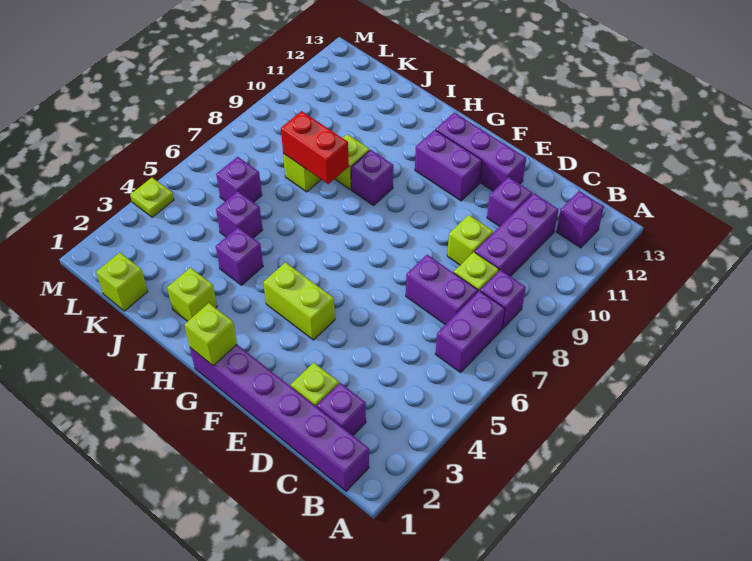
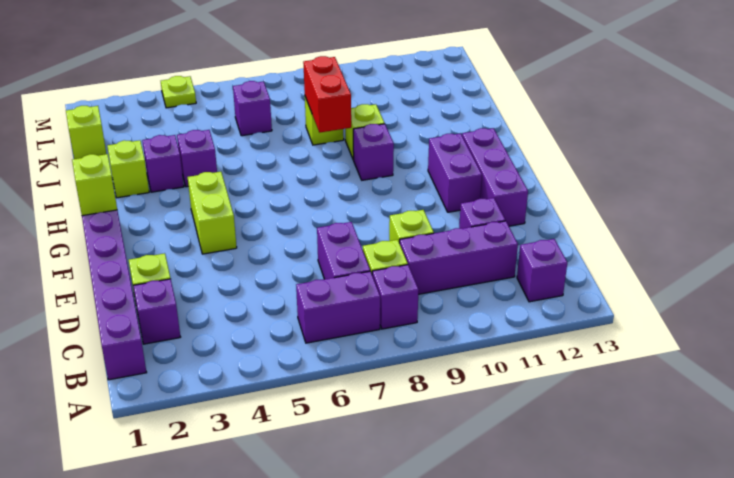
purple brick J5 level 1 -> purple brick I3 level 1

